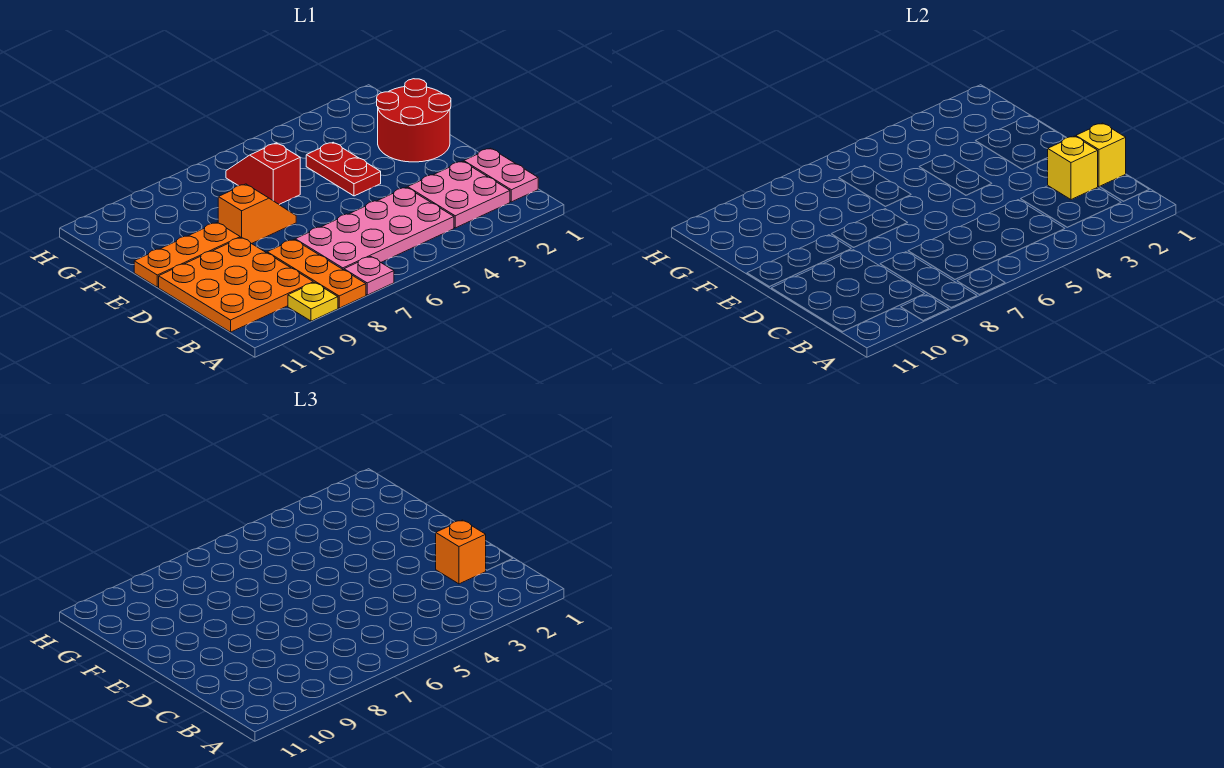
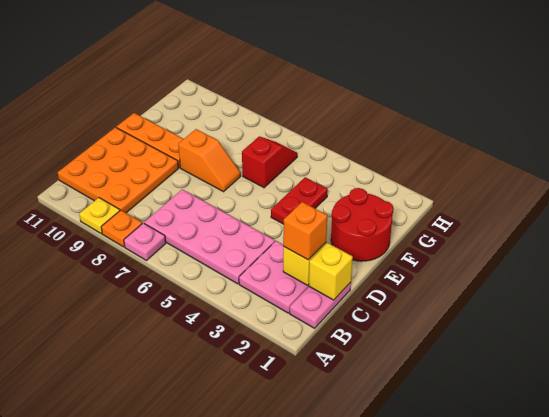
orange plate A8:C8 level 1 -> orange plate A8 level 1

